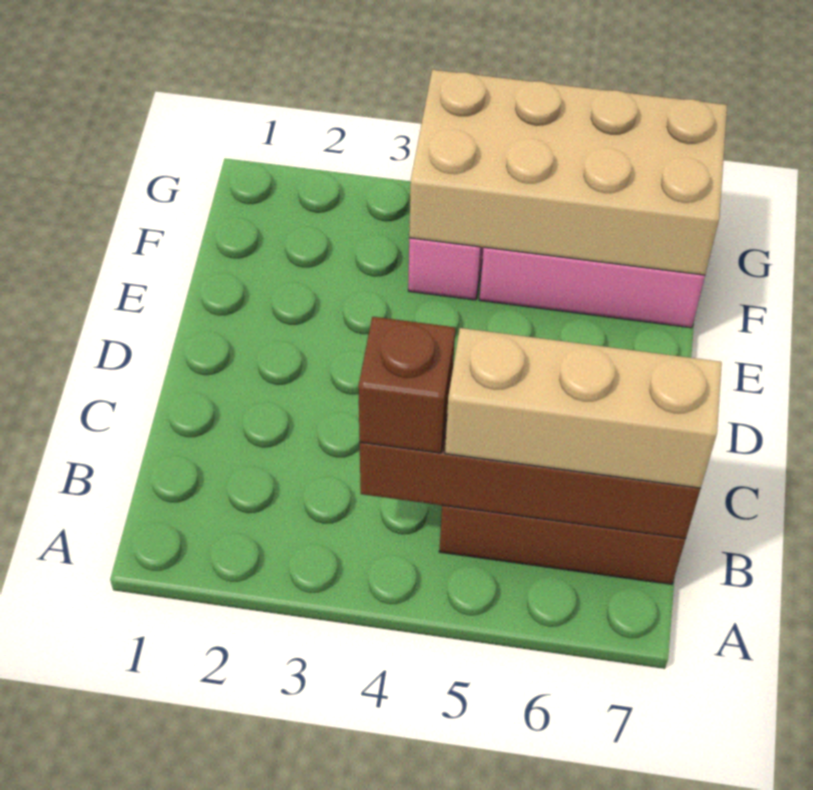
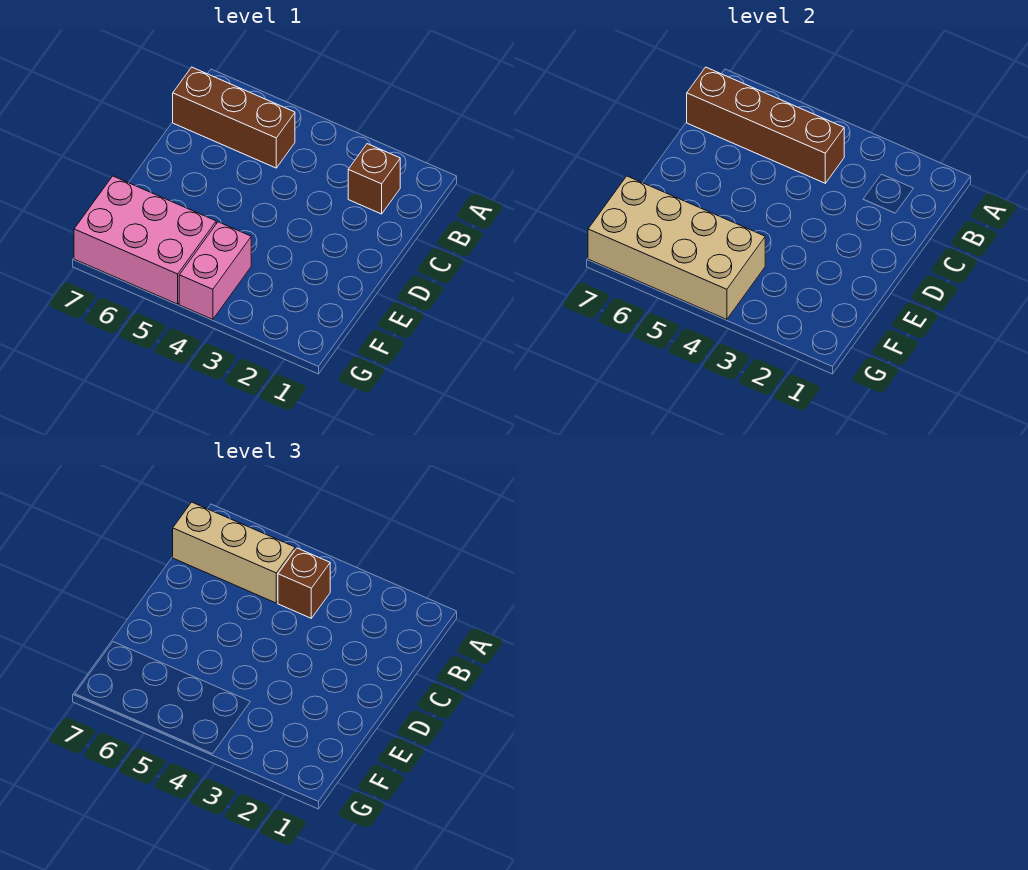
none -> brown brick B2 level 1

